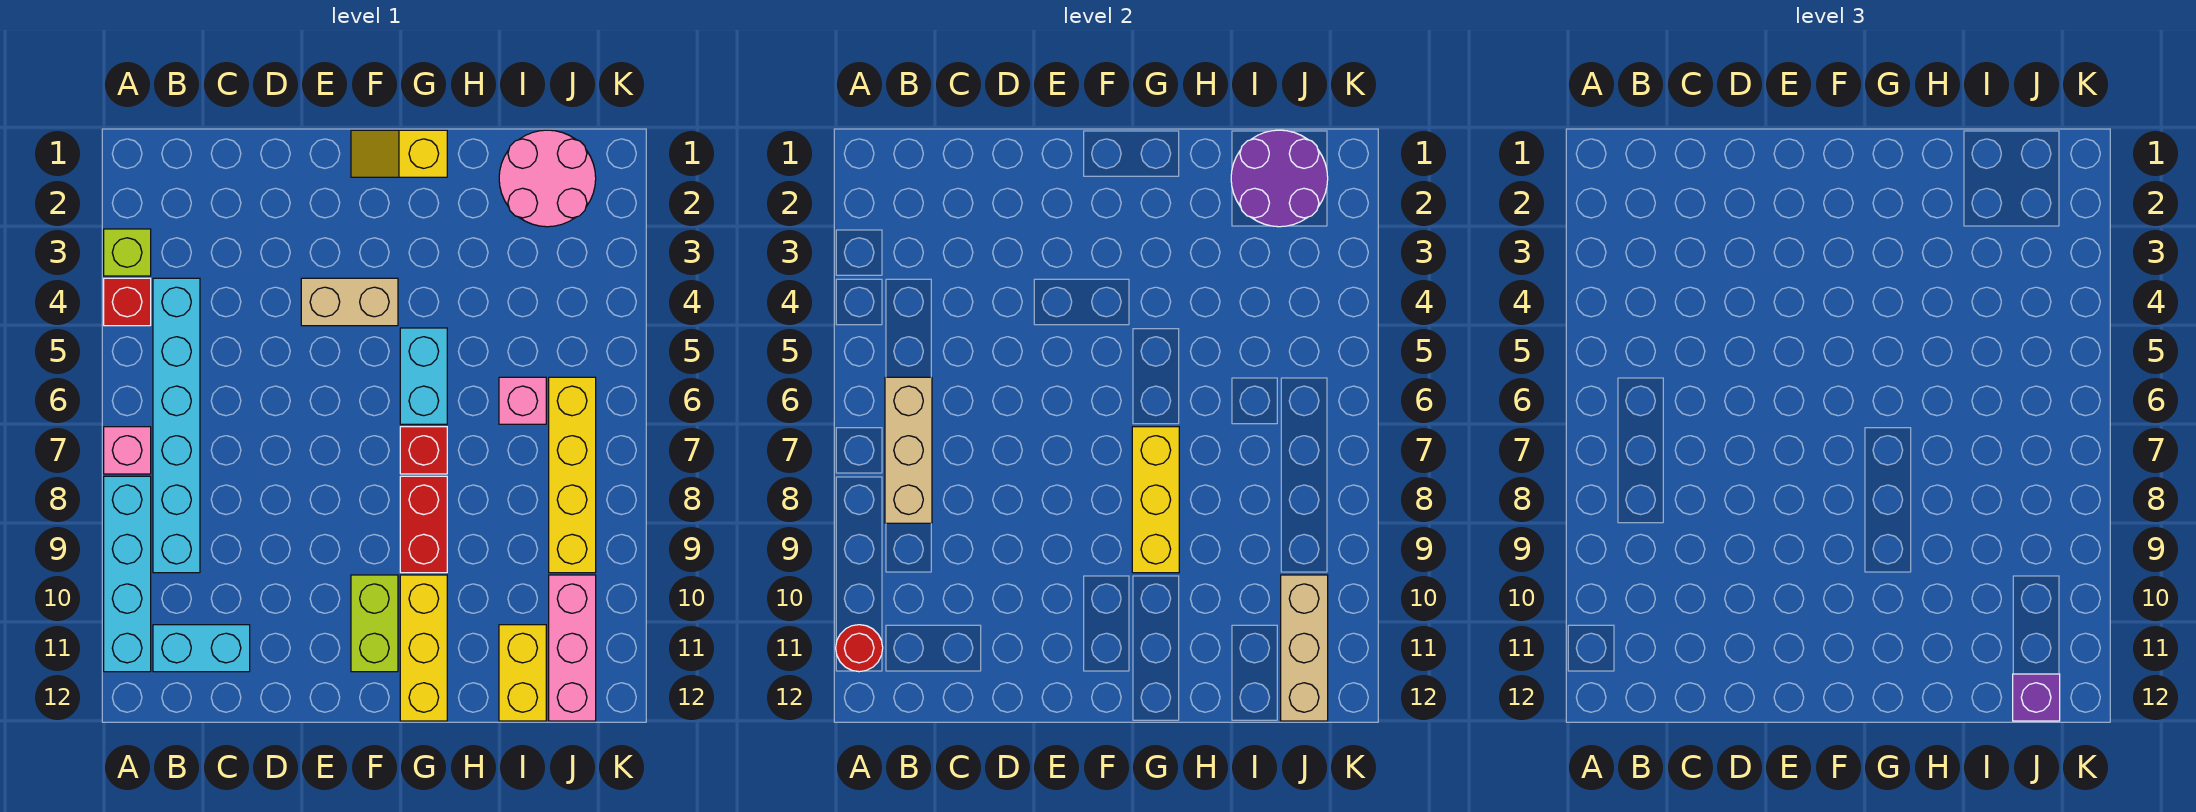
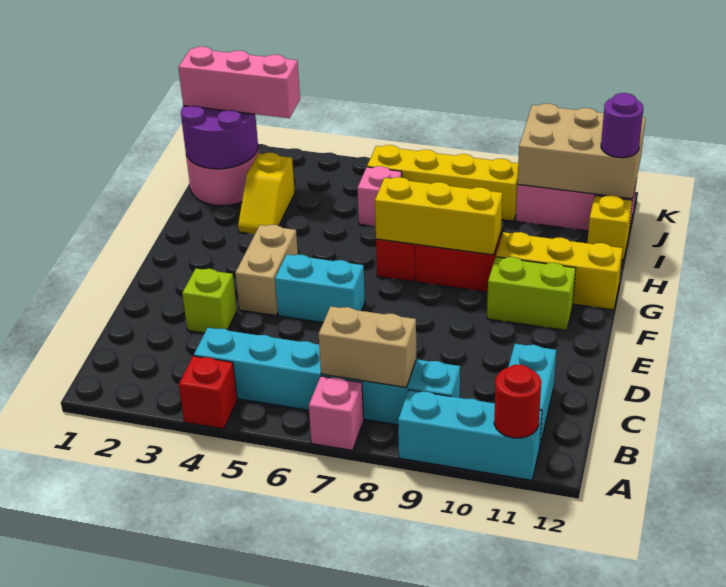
lime brick A3 level 1 -> lime brick D3 level 1
cyan brick A8:A11 level 1 -> cyan brick A9:A11 level 1
tan brick B6:B8 level 2 -> tan brick B7:B8 level 2
yellow slope F1:G1 level 1 top G -> yellow slope H3:I3 level 1 top I
cyan brick G5:G6 level 1 -> cyan brick E5:E6 level 1
yellow brick I11:I12 level 1 -> yellow brick I12 level 1
none -> pink brick J1:J3 level 3
tan brick J10:J12 level 2 -> tan brick J10:K12 level 2
purple brick J12 level 3 -> purple round brick J12 level 3

